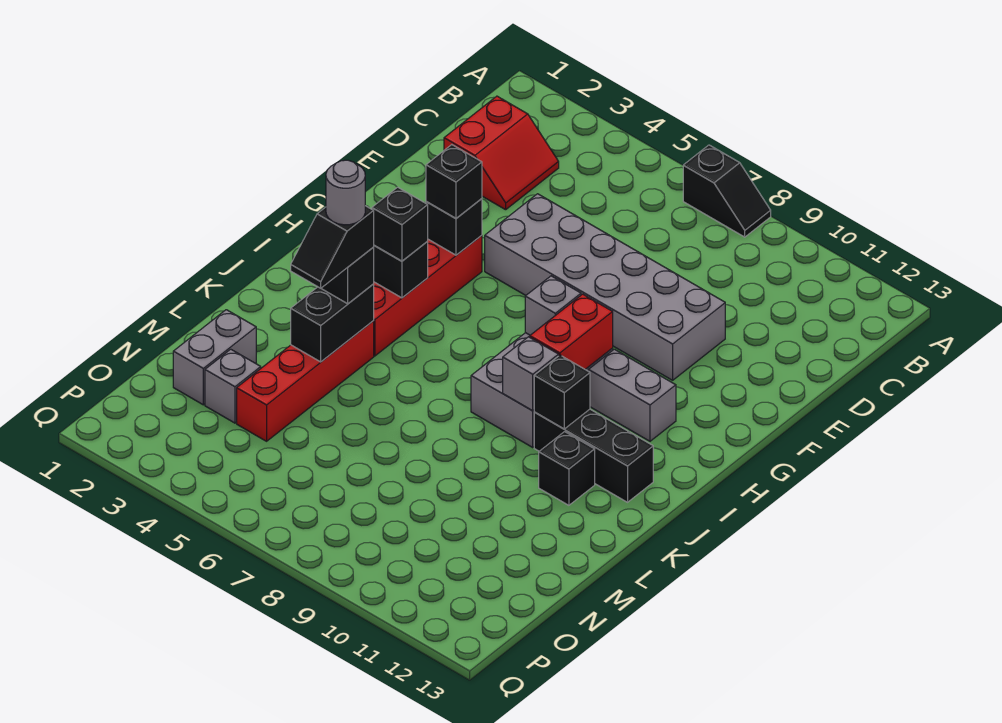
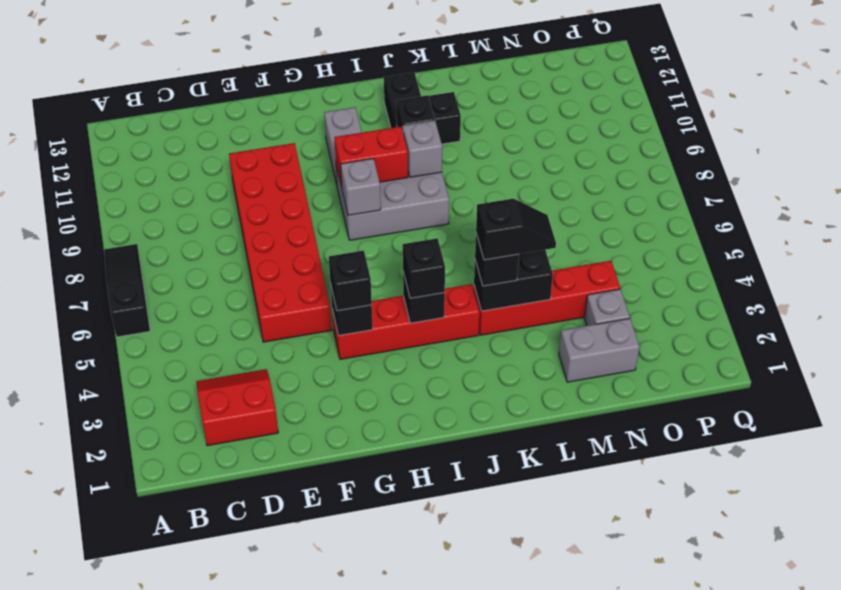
black slope A7:A8 level 1 top 7 -> black slope A6:A8 level 1 top 6
grey brick E5:F10 level 1 -> red brick E5:F10 level 1
grey round brick K4 level 5 -> none

